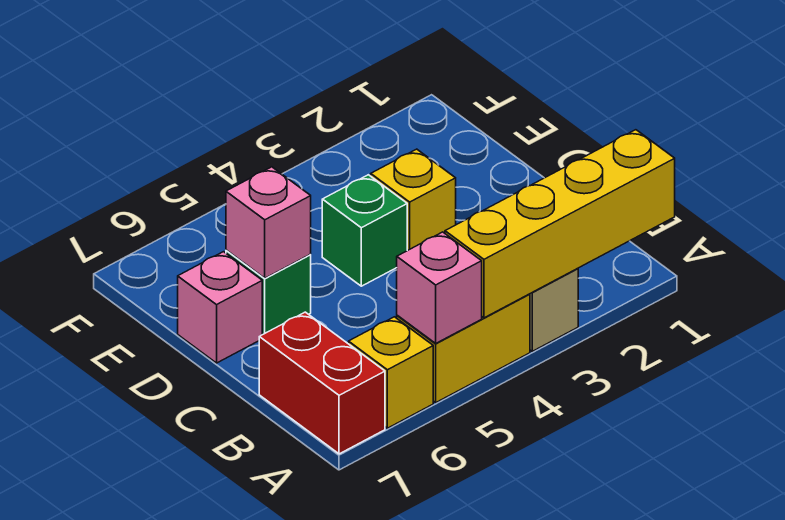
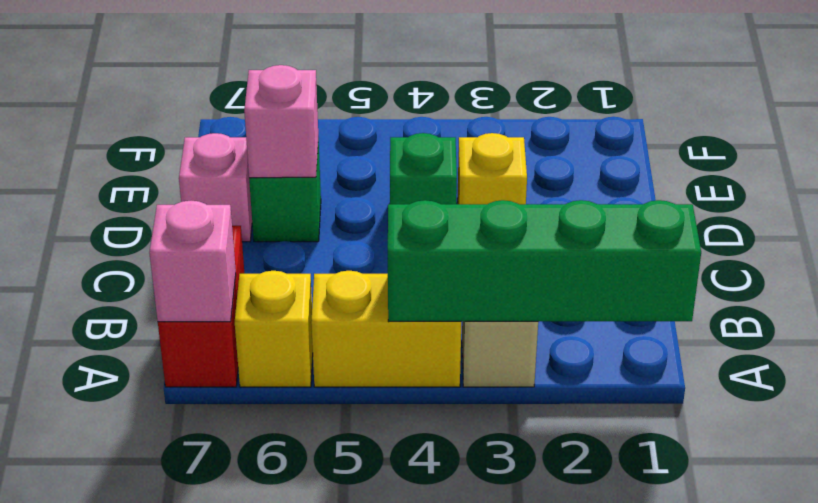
yellow brick A1:A4 level 2 -> green brick A1:A4 level 2
pink brick A5 level 2 -> pink brick A7 level 2

